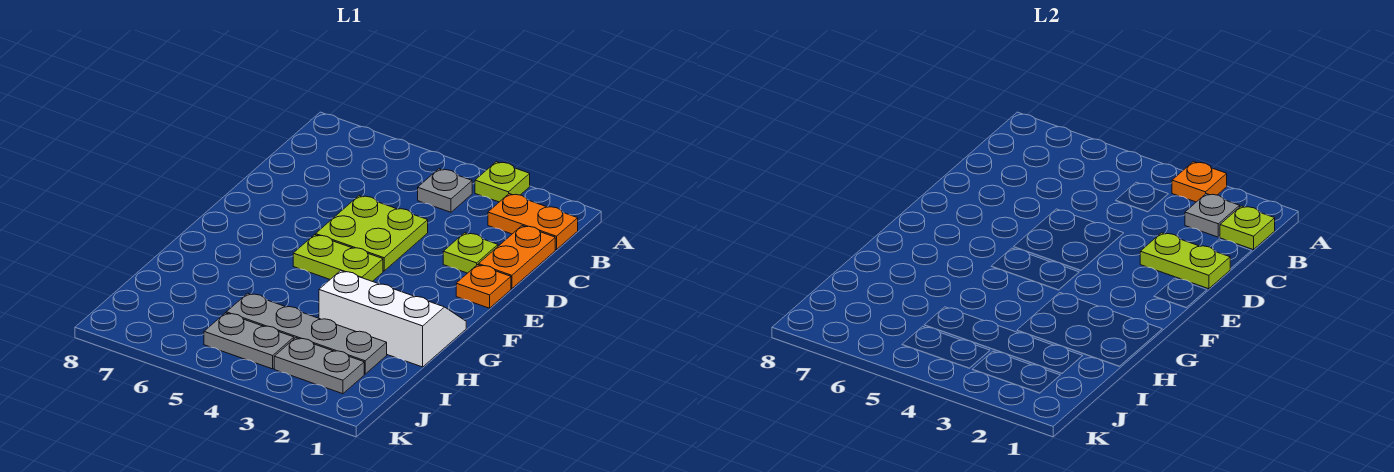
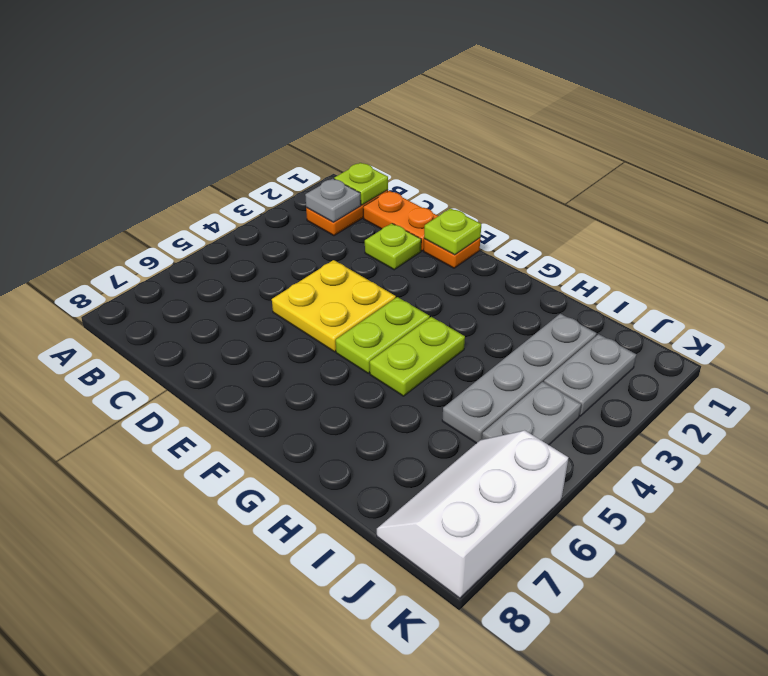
lime plate A3 level 1 -> lime plate E1 level 2
orange plate A3 level 2 -> none
grey plate B4 level 1 -> none
lime plate D1:D2 level 2 -> lime plate G4:G5 level 1
lime plate D4:E5 level 1 -> yellow plate D4:E5 level 1
white slope G1:H3 level 1 top H -> white slope J6:K8 level 1 top K

